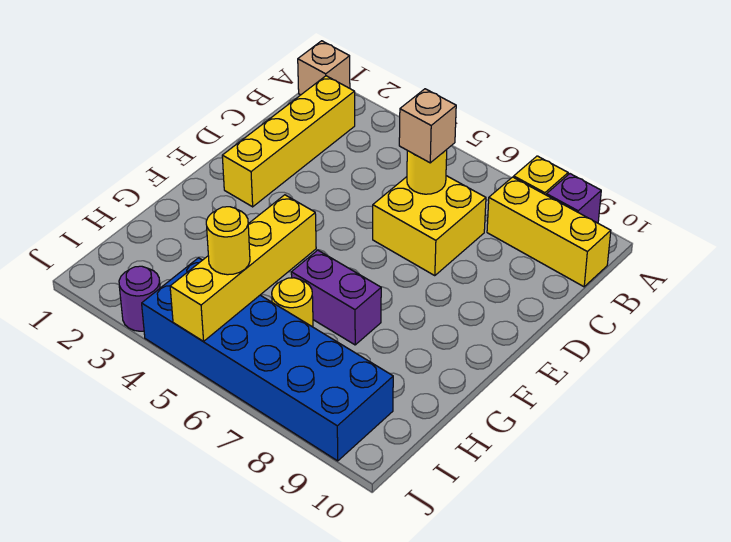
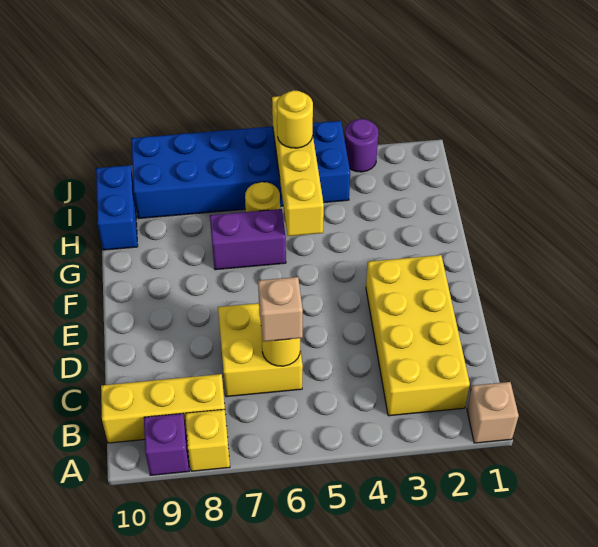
yellow brick B2:E2 level 1 -> yellow brick B2:E3 level 1
none -> blue brick H10:I10 level 1

